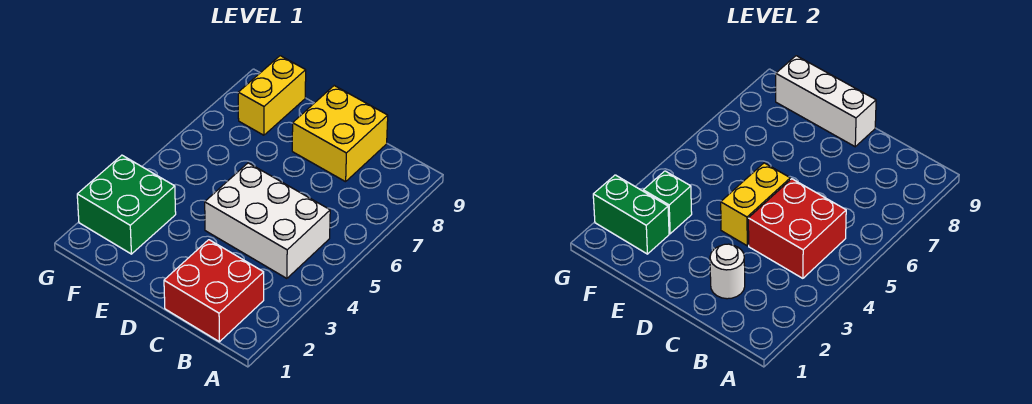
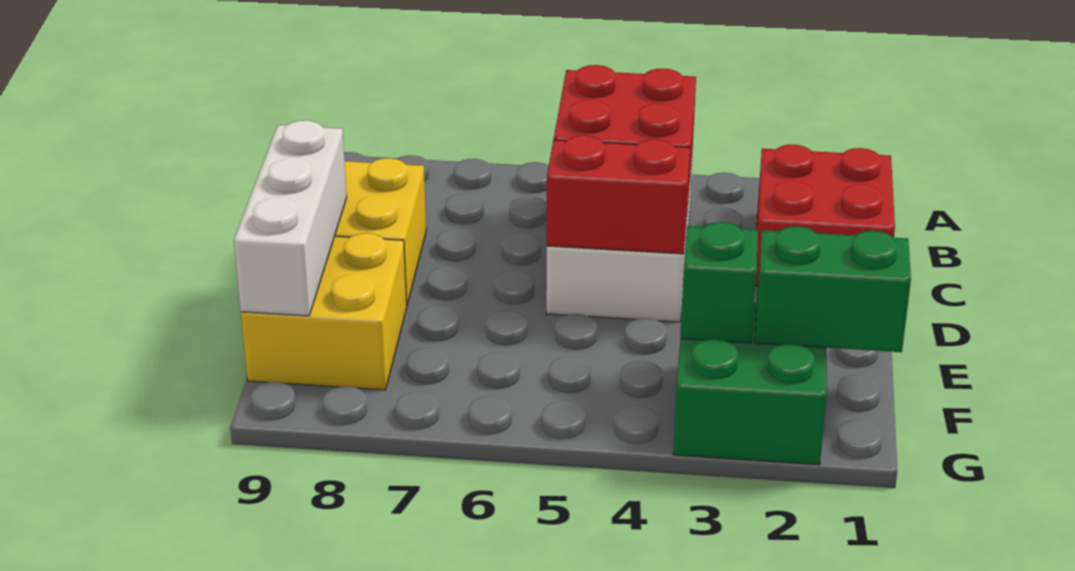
white round brick C2 level 2 -> none
yellow brick D4:D5 level 2 -> red brick D4:D5 level 2
green brick F2:G2 level 2 -> green brick F1:F2 level 2
yellow brick F8:F9 level 1 -> yellow brick E8:F9 level 1

